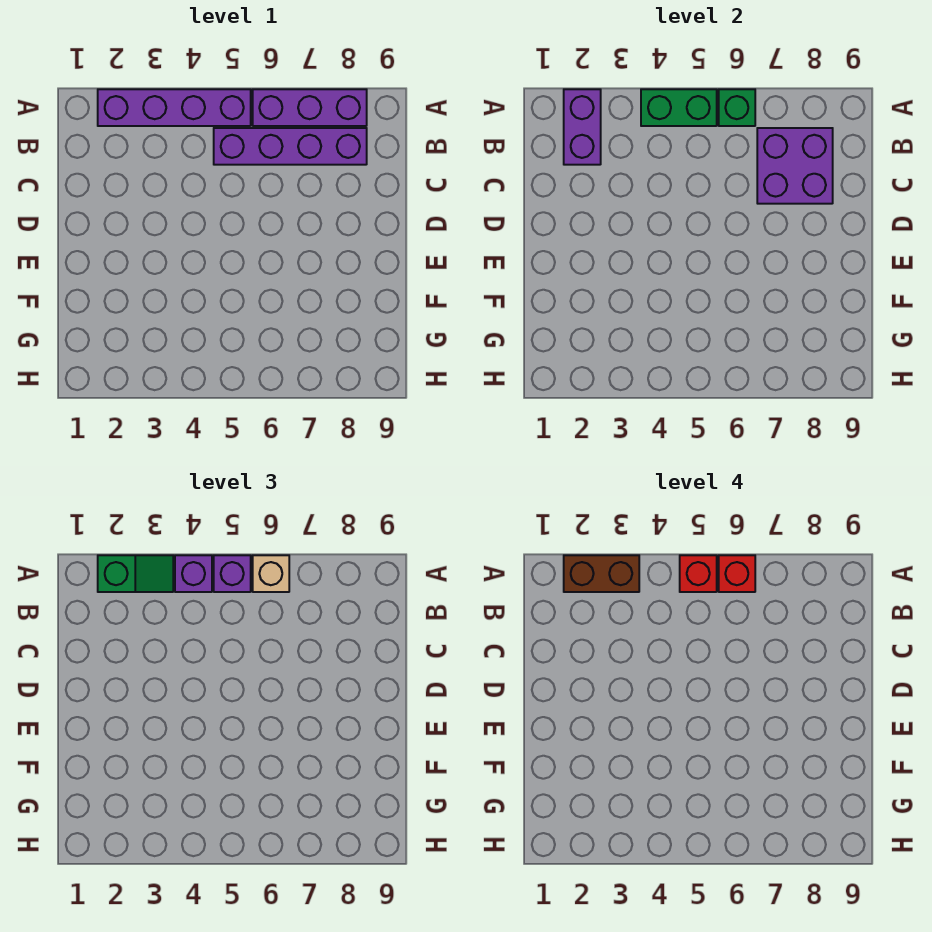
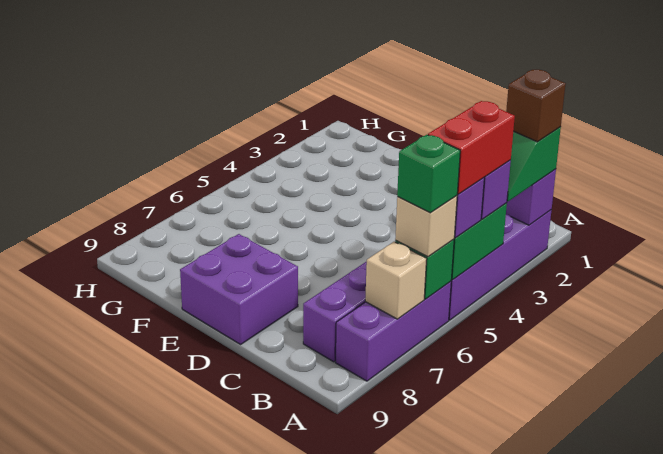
brown brick A2:A3 level 4 -> brown brick A2 level 4
red brick A5 level 4 -> red brick A4:A5 level 4
red brick A6 level 4 -> green brick A6 level 4
none -> tan brick A7 level 2
purple brick B7:C8 level 2 -> purple brick D8:E9 level 1

